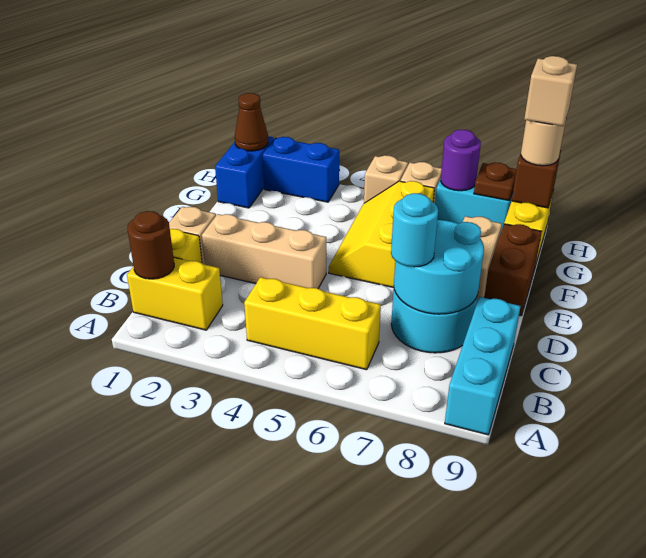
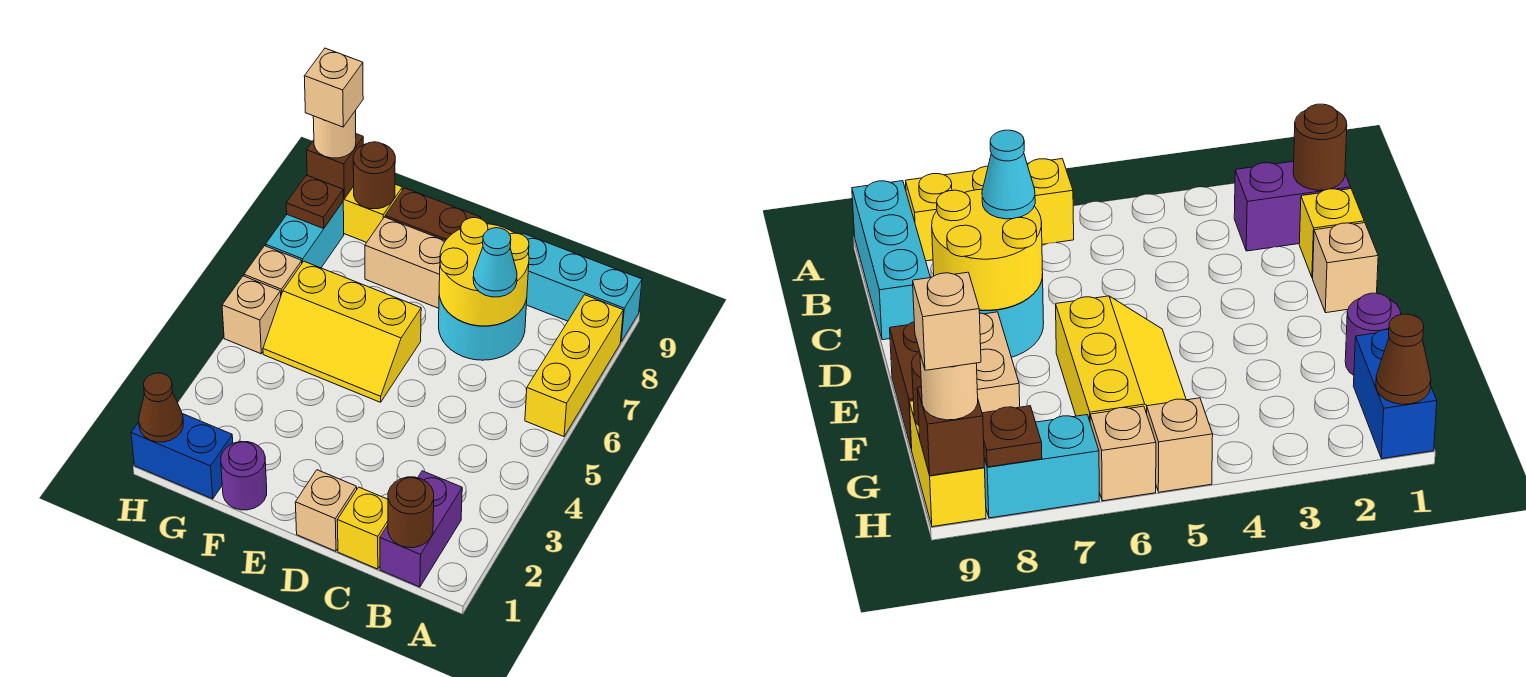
yellow brick B1:B2 level 1 -> purple brick B1:B2 level 1
yellow brick B4:B6 level 1 -> yellow brick A6:A8 level 1
cyan round brick C7:D8 level 2 -> yellow round brick C7:D8 level 2
cyan round brick C7 level 3 -> cyan cone C7 level 3
tan brick D2:D4 level 1 -> none
none -> brown round brick G9 level 2
blue brick H2:H3 level 1 -> none
purple round brick H7 level 2 -> purple round brick F1 level 1

